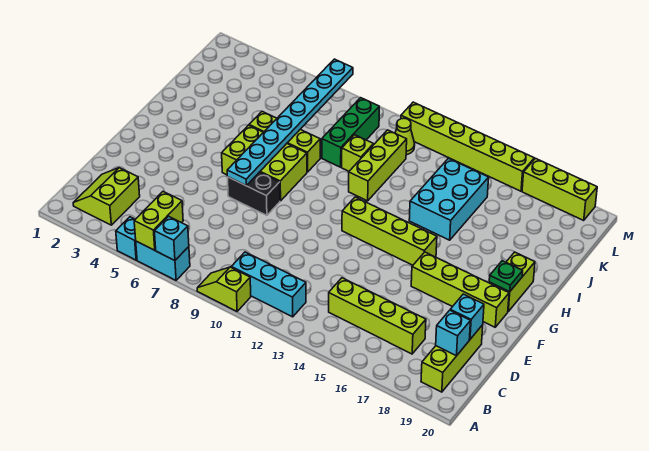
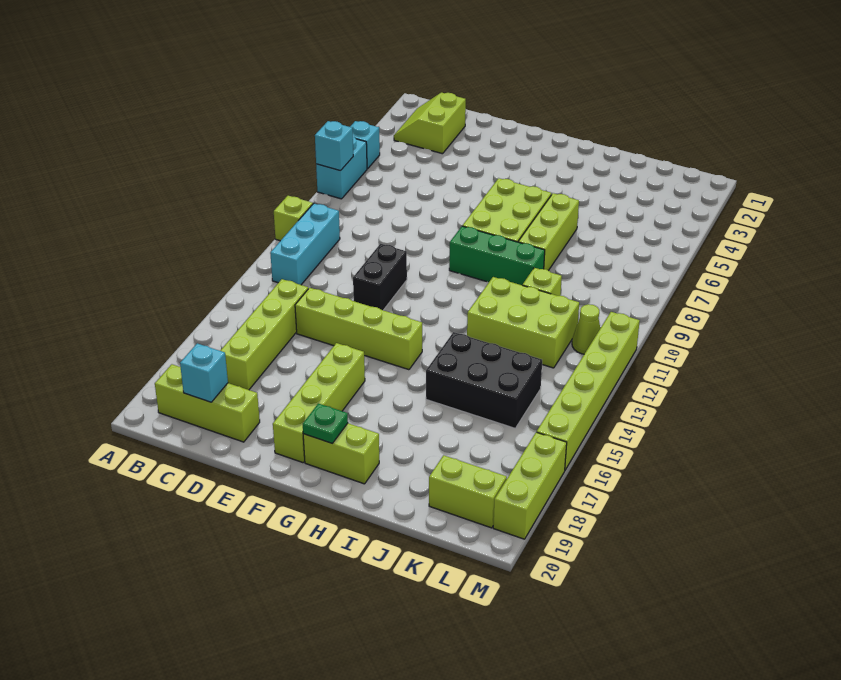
lime brick A6:B6 level 2 -> lime brick K19:L19 level 1
lime slope B2:C3 level 1 top 3 -> lime slope B2:C3 level 1 top C
cyan brick D19 level 2 -> none
black brick F7:F8 level 1 -> black brick E11:E12 level 1
cyan plate F7:M7 level 2 -> none
lime brick G12:G15 level 1 -> lime brick D14:G14 level 1
lime brick I11:K11 level 1 -> lime brick I11:K12 level 1
cyan brick I14:K15 level 1 -> black brick I14:K15 level 1
green brick J9:L9 level 1 -> green brick G9:I9 level 1

